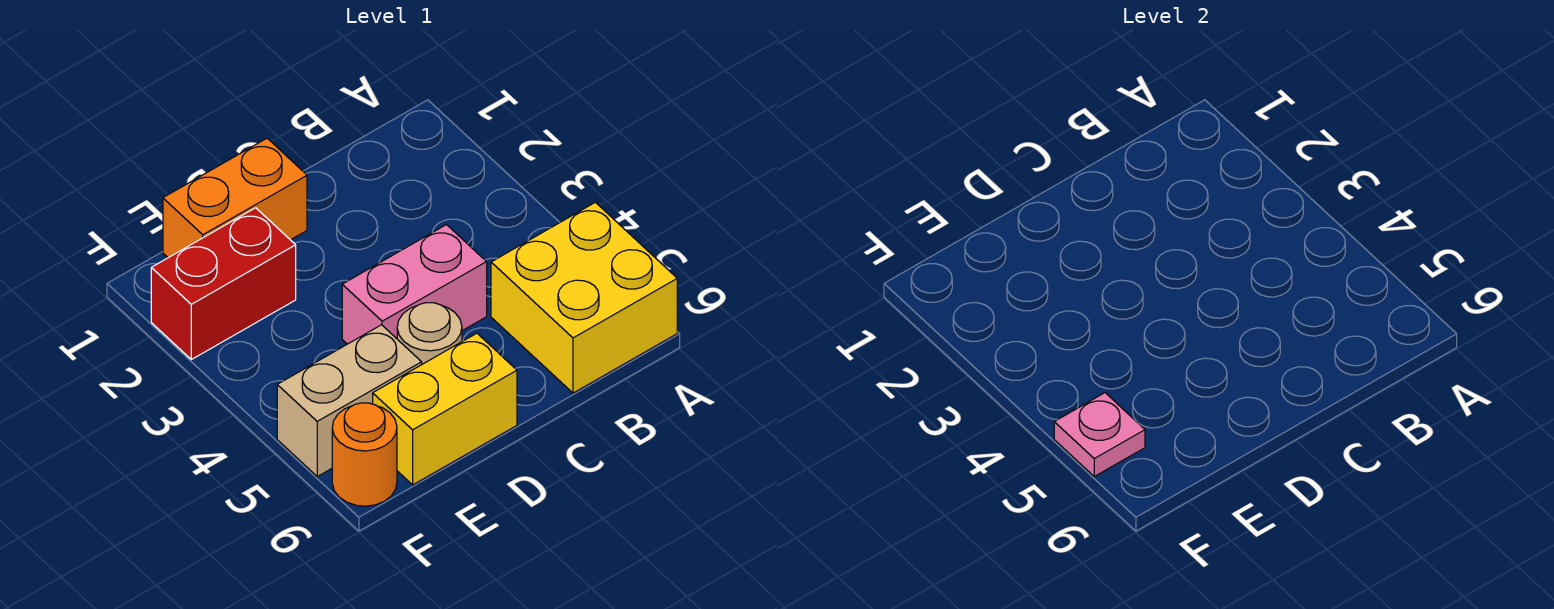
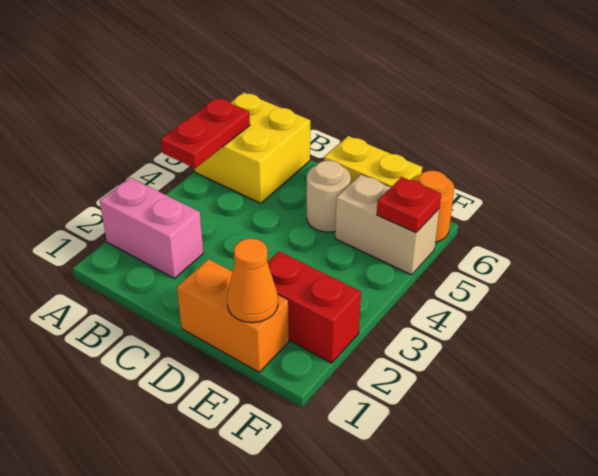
none -> red plate A4:A5 level 2
pink brick C4:D4 level 1 -> pink brick A2:B2 level 1
none -> orange cone E1 level 2
pink plate F5 level 2 -> red plate F5 level 2

